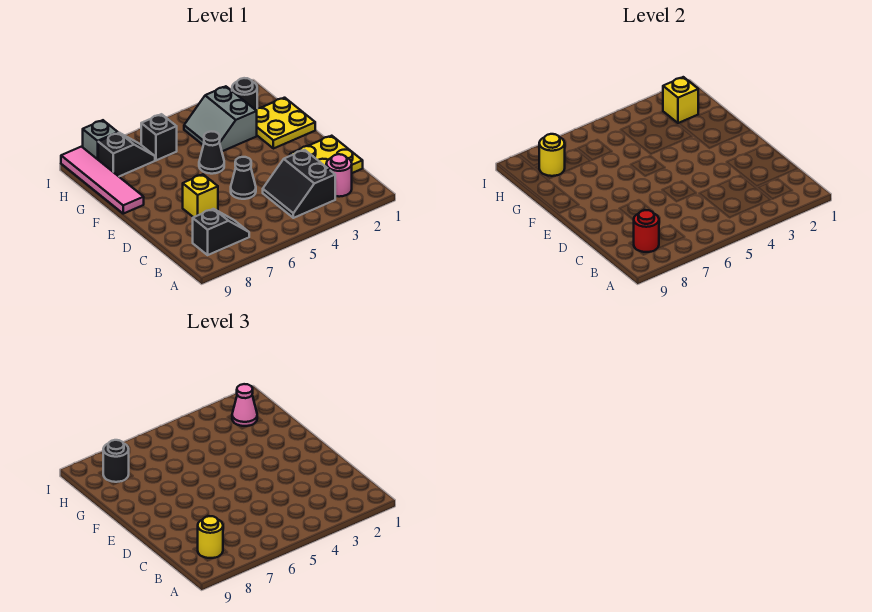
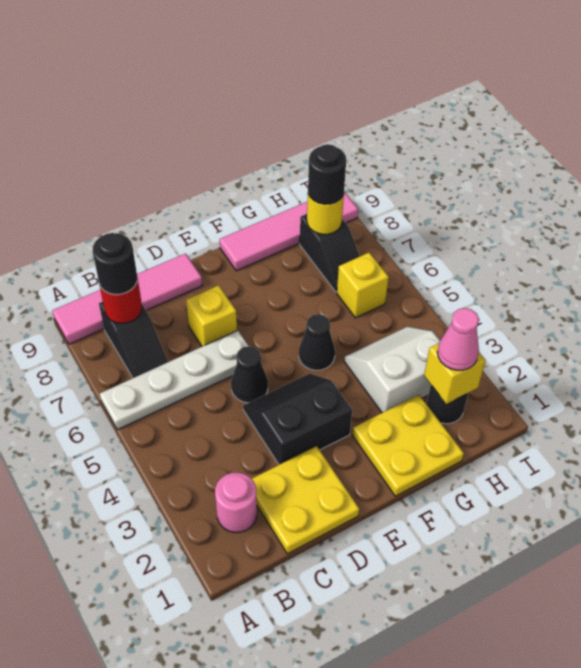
none -> white plate A6:D6 level 1
none -> pink tile A9:D9 level 1
black slope B3:C4 level 1 top 3 -> black slope D3:E4 level 1 top 3
yellow round brick B8 level 3 -> black round brick B8 level 3
grey slope G3:H4 level 1 top 3 -> white slope G3:H4 level 1 top 3
black brick H6 level 1 -> yellow brick H6 level 1
grey brick I8 level 1 -> none

